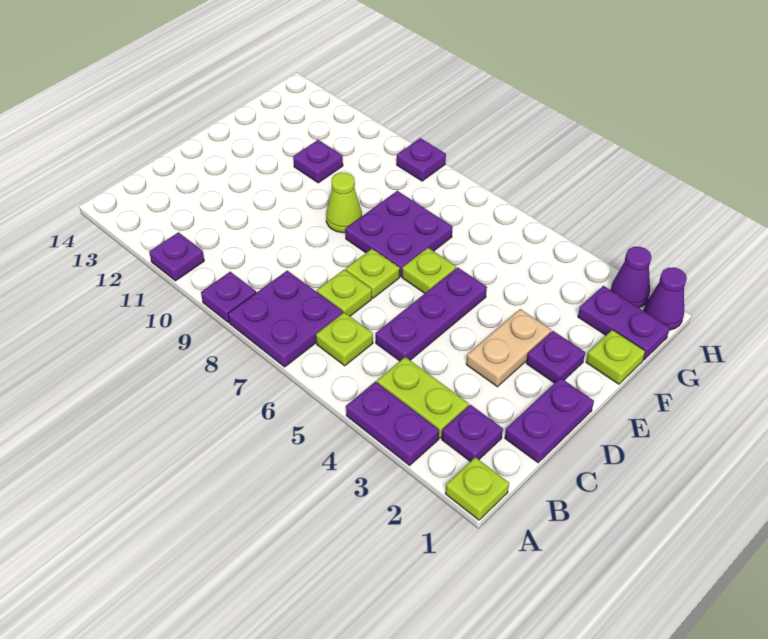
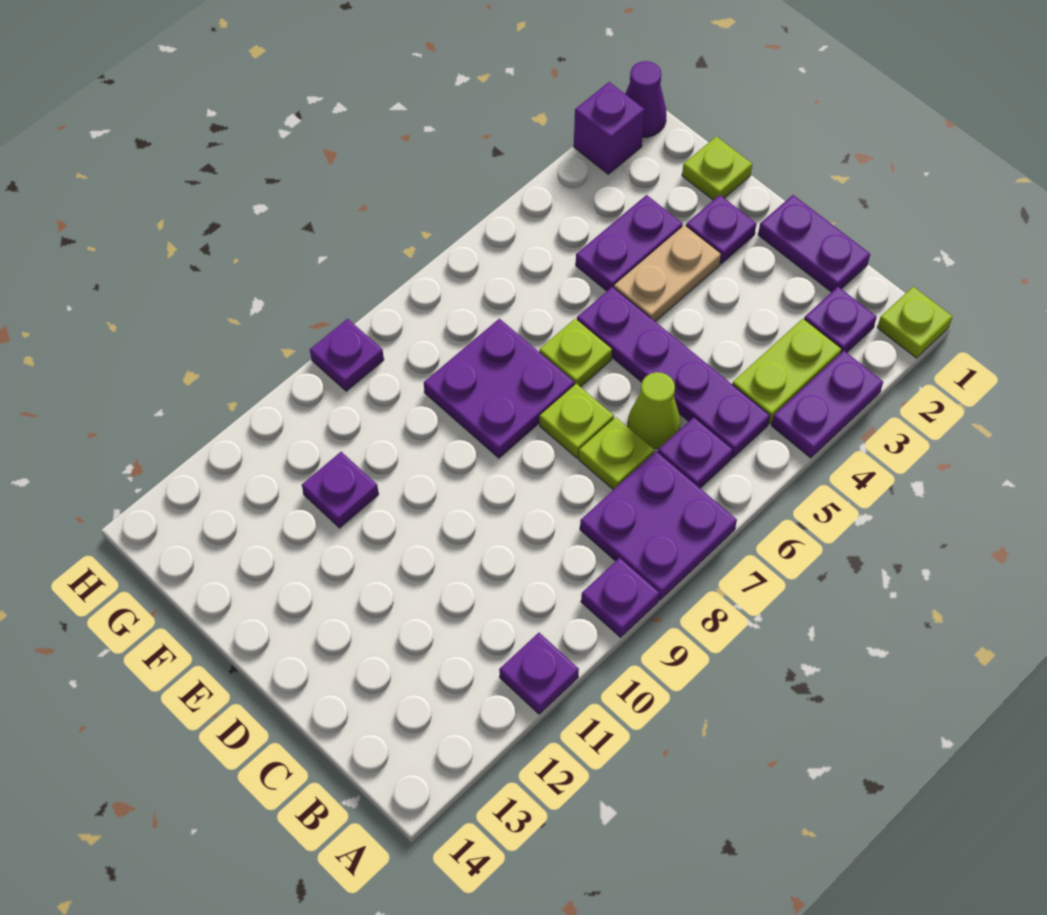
lime plate B6 level 1 -> purple plate B6 level 1
purple plate C5:E5 level 1 -> purple plate B5:E5 level 1
tan plate D3:E3 level 1 -> tan plate E3:E4 level 1
lime cone E9 level 1 -> lime cone C6 level 1
purple plate G1:G2 level 1 -> purple plate F3:F4 level 1
purple cone H2 level 1 -> purple brick H2 level 1

